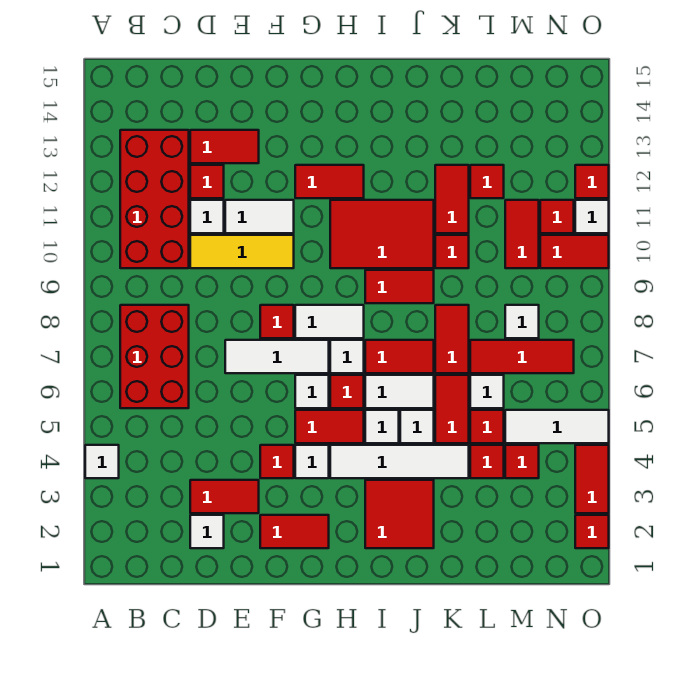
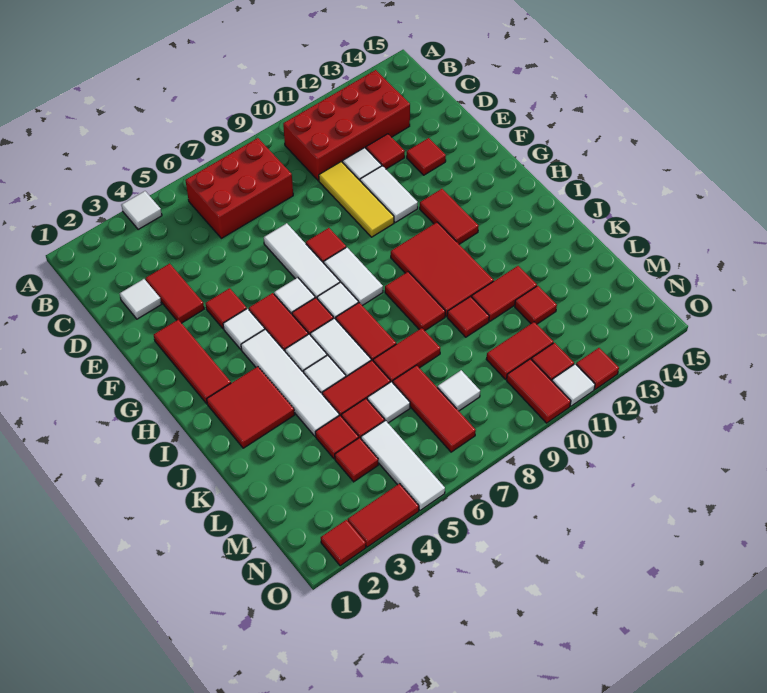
red tile D13:E13 level 1 -> red tile E13 level 1
red tile F2:G2 level 1 -> red tile F2:H2 level 1

